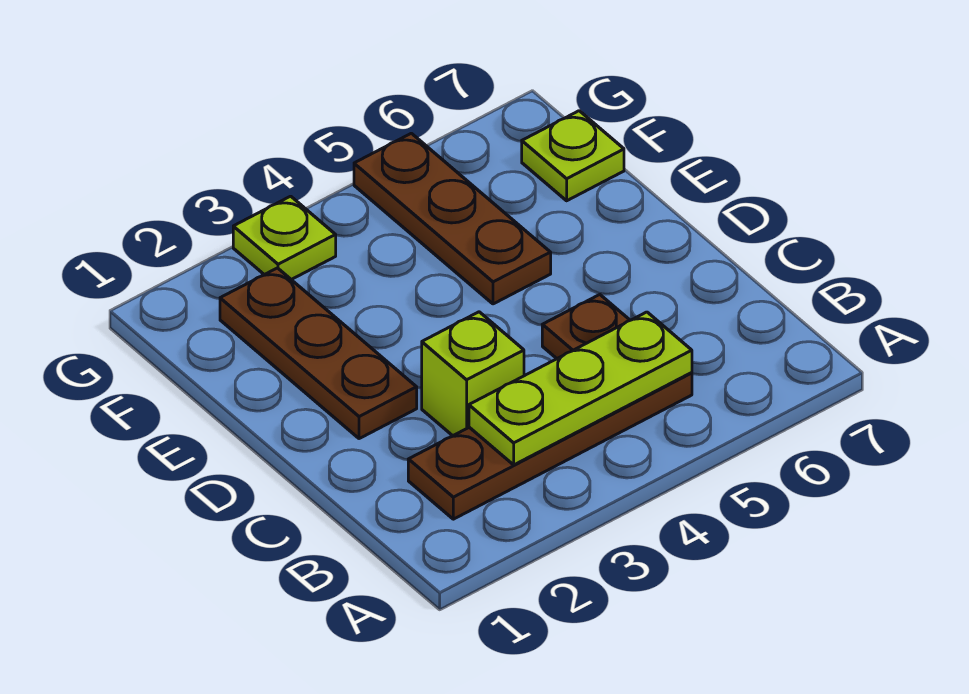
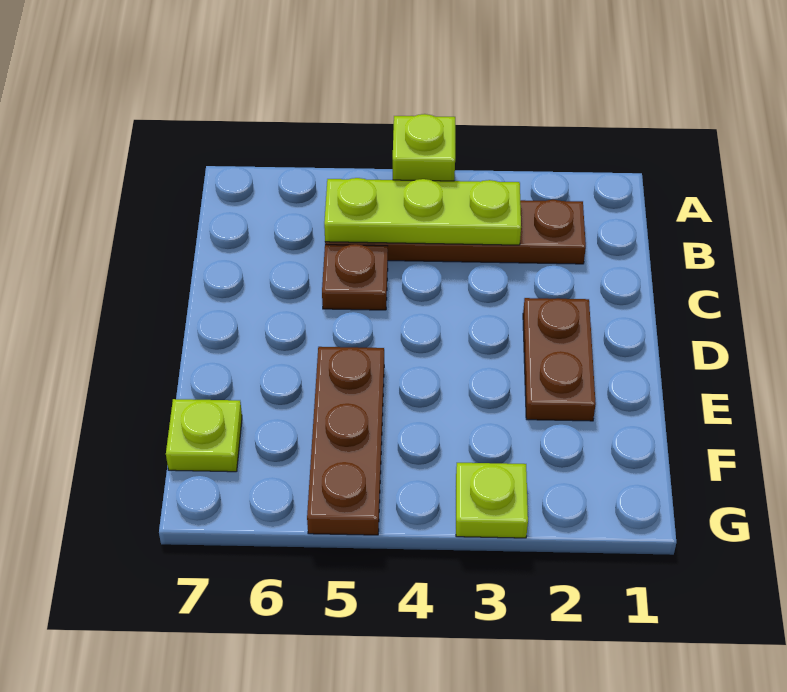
lime brick C3 level 1 -> lime brick A4 level 1
brown plate D2:F2 level 1 -> brown plate D2:E2 level 1

